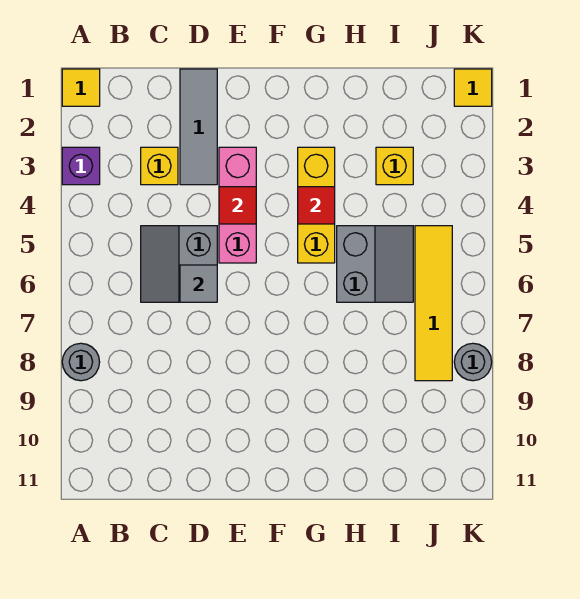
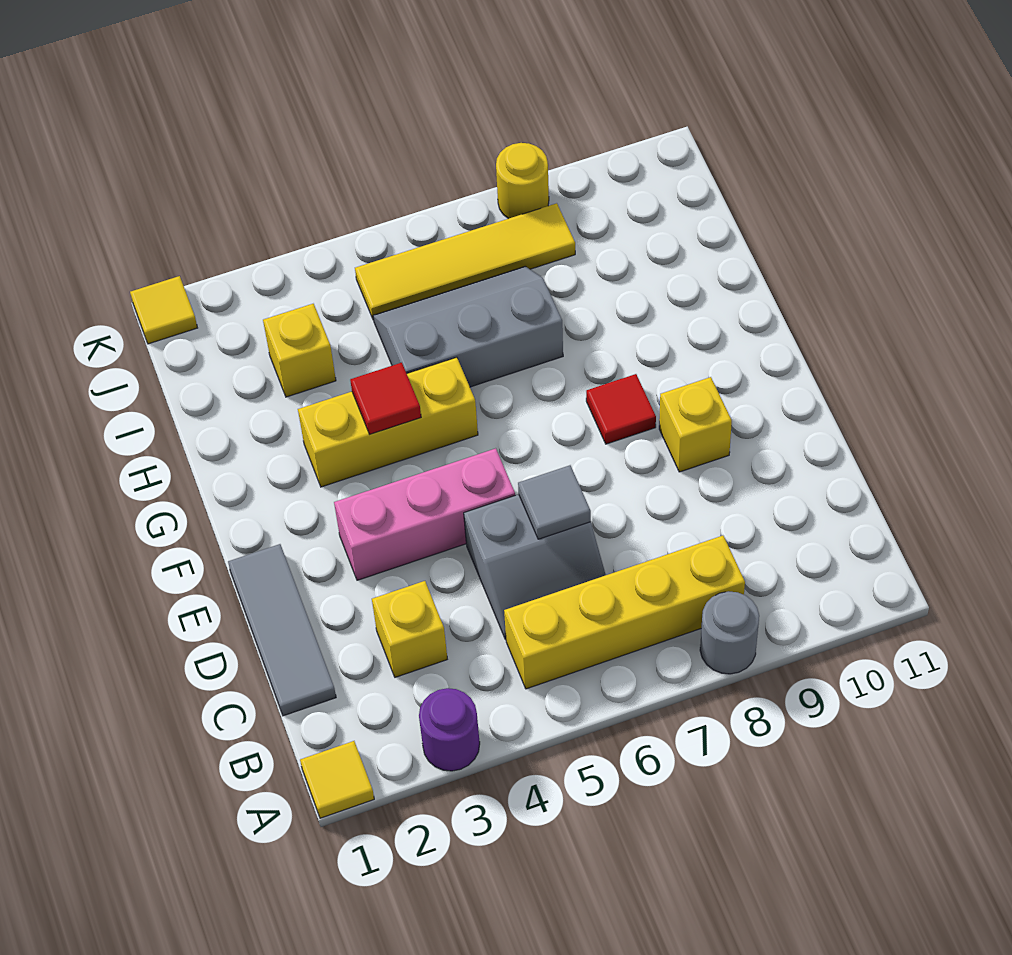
purple brick A3 level 1 -> purple round brick A3 level 1
none -> yellow brick B5:B8 level 1
grey tile D1:D3 level 1 -> grey tile C1:E1 level 1
red tile E4 level 2 -> red tile F8 level 1
none -> yellow brick E9 level 1
grey slope H5:I6 level 1 top H -> grey slope H5:I7 level 1 top H
grey round brick K8 level 1 -> yellow round brick K8 level 1

